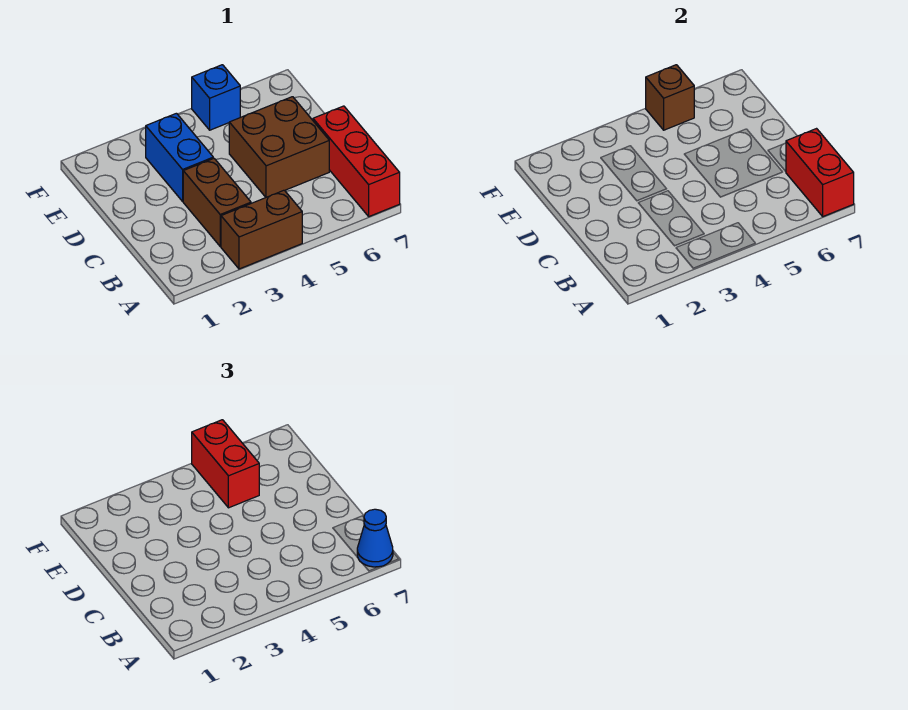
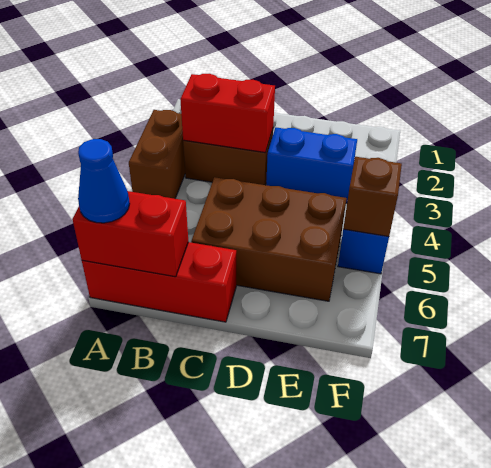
brown brick C5:D6 level 1 -> brown brick C5:E6 level 1
red brick E5:F5 level 3 -> red brick B3:C3 level 2

